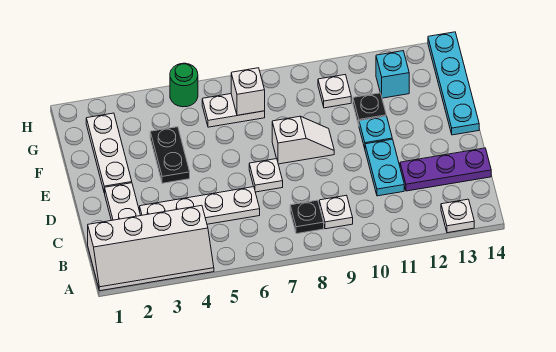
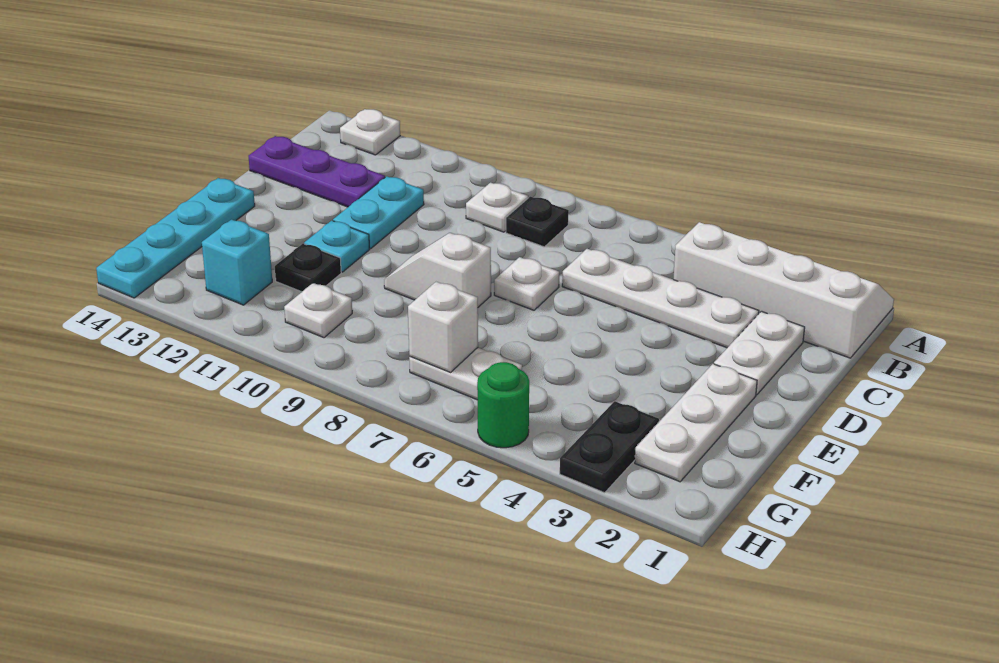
black plate E4:F4 level 1 -> black plate G3:H3 level 1

